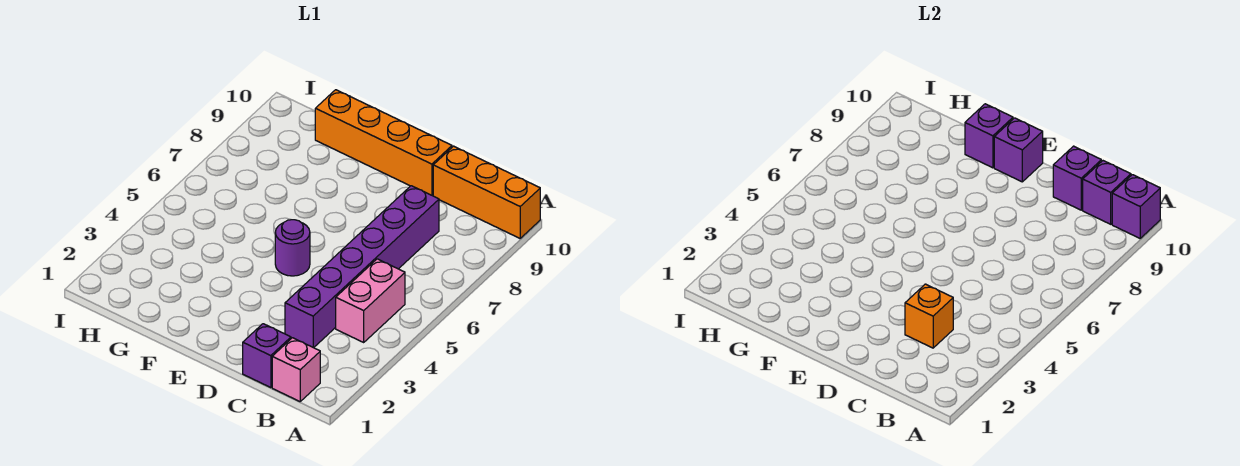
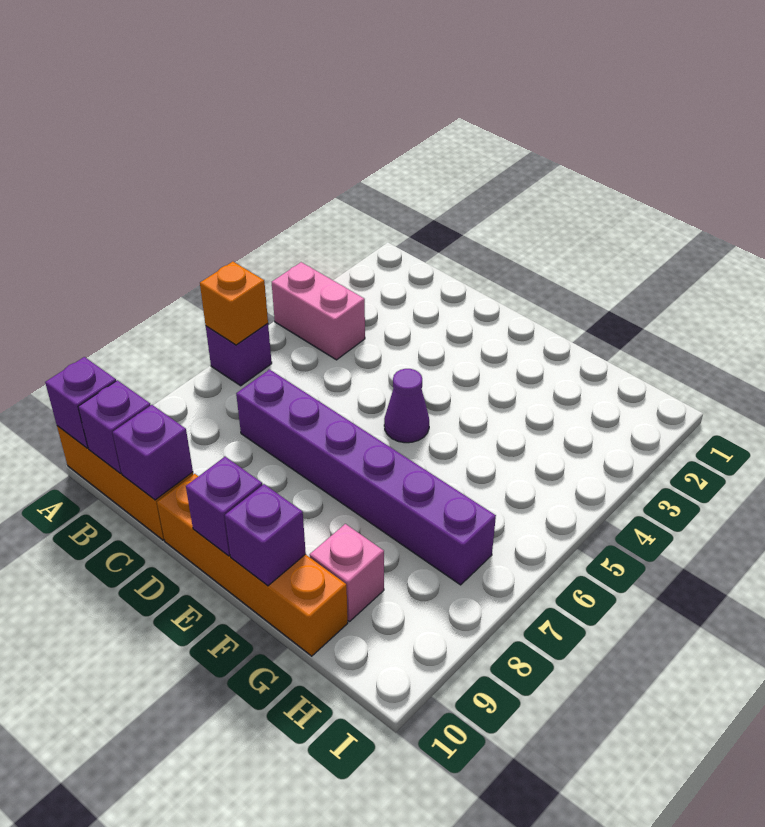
pink brick B1 level 1 -> pink brick G9 level 1
pink brick B4:B5 level 1 -> pink brick A4:B4 level 1
purple brick C1 level 1 -> purple brick A6 level 1
purple brick C3:C8 level 1 -> purple brick C7:H7 level 1
orange brick C3 level 2 -> orange brick A6 level 2
purple round brick E5 level 1 -> purple cone E5 level 1

